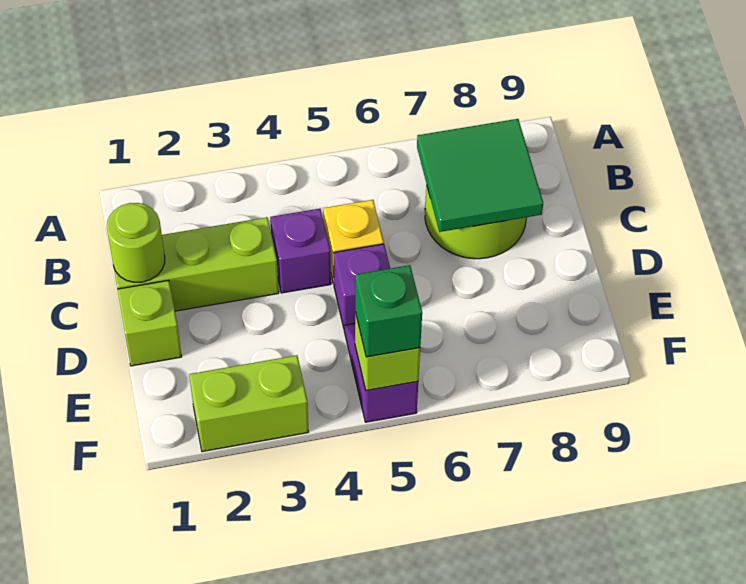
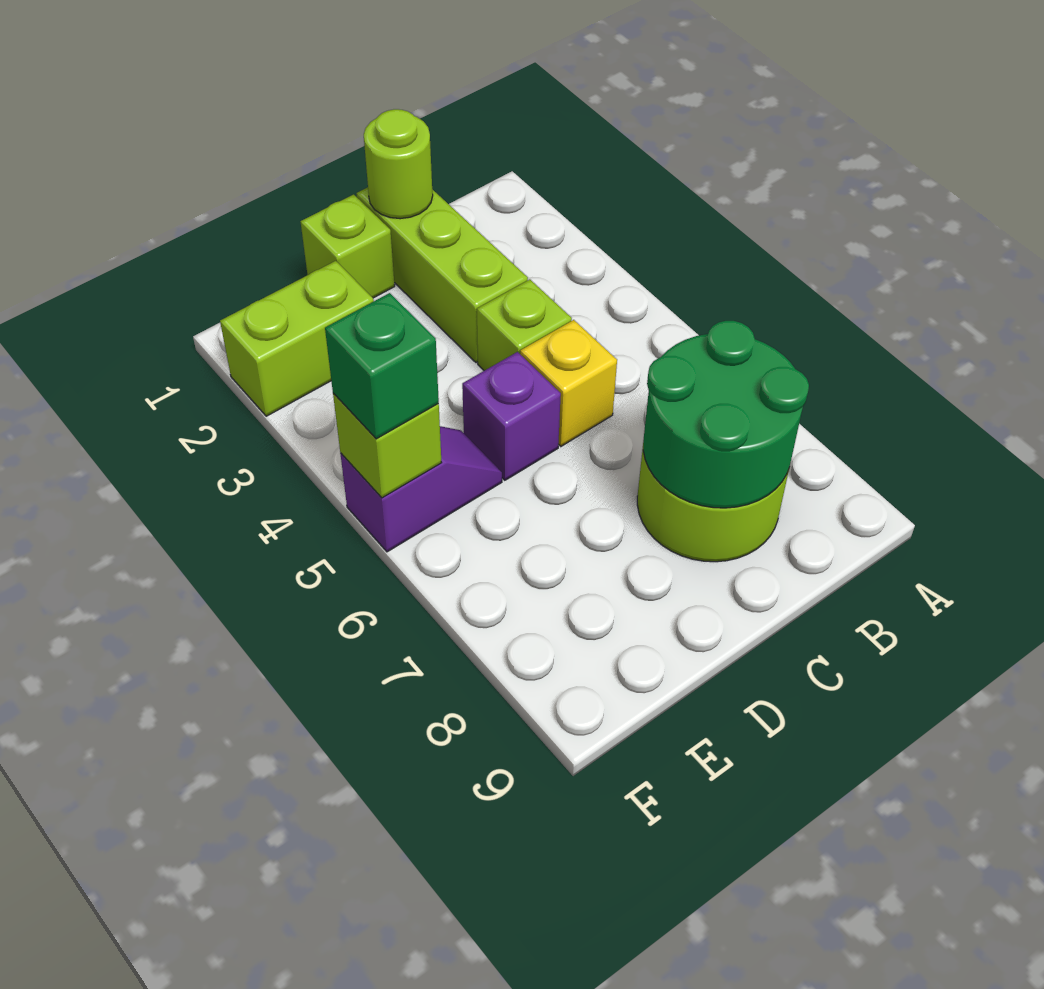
green tile B7:C8 level 2 -> green round brick B7:C8 level 2
purple brick C4 level 1 -> lime brick C4 level 1
lime brick F2:F3 level 1 -> lime brick E2:F2 level 1

